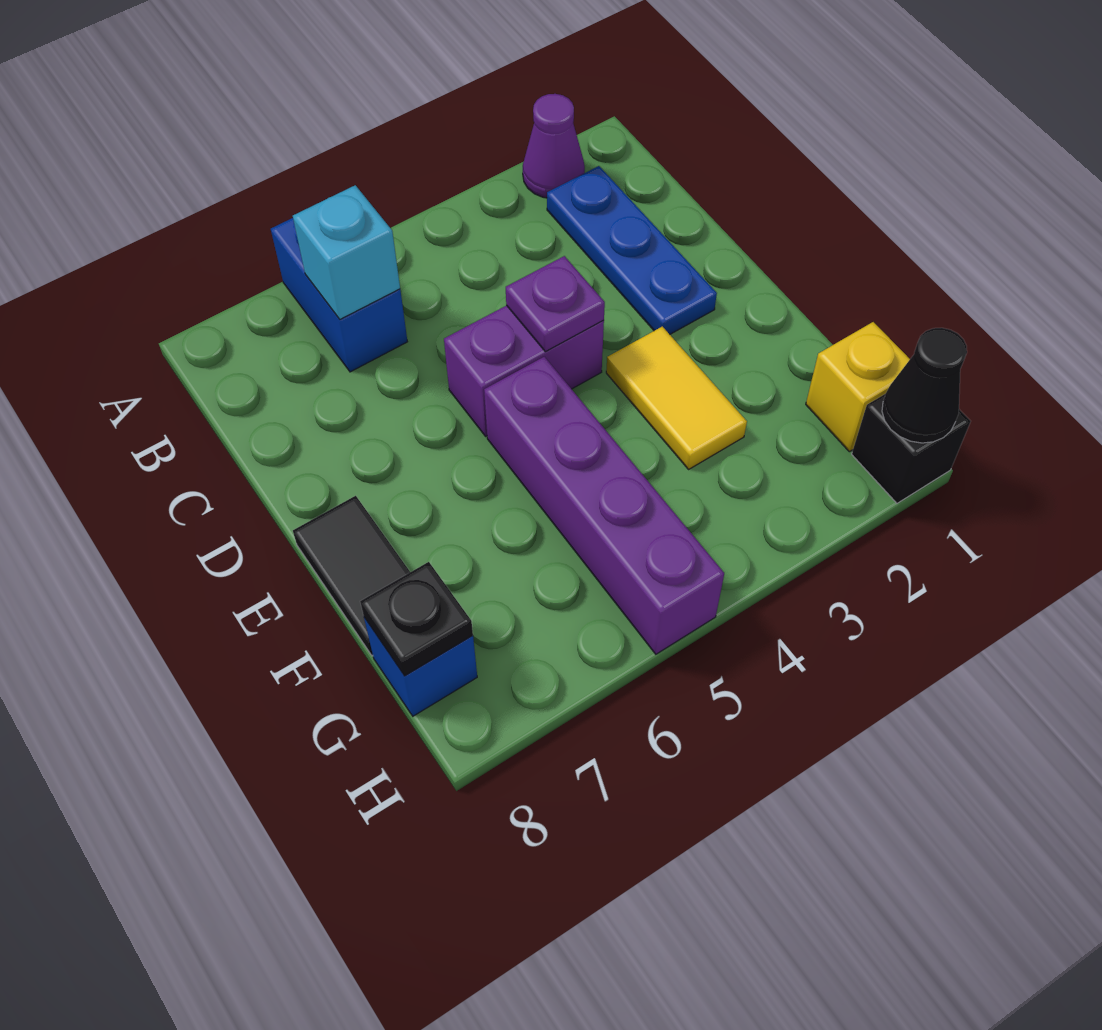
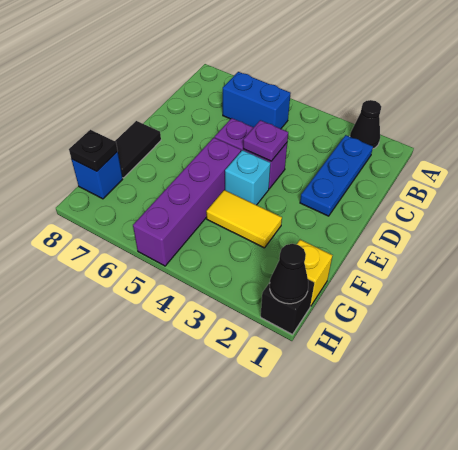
purple cone A2 level 1 -> black cone A2 level 1
blue brick A6:B6 level 1 -> blue brick B5:B6 level 1
cyan brick B6 level 2 -> cyan brick E4 level 1
yellow tile E3:F3 level 1 -> yellow tile F3:F4 level 1

